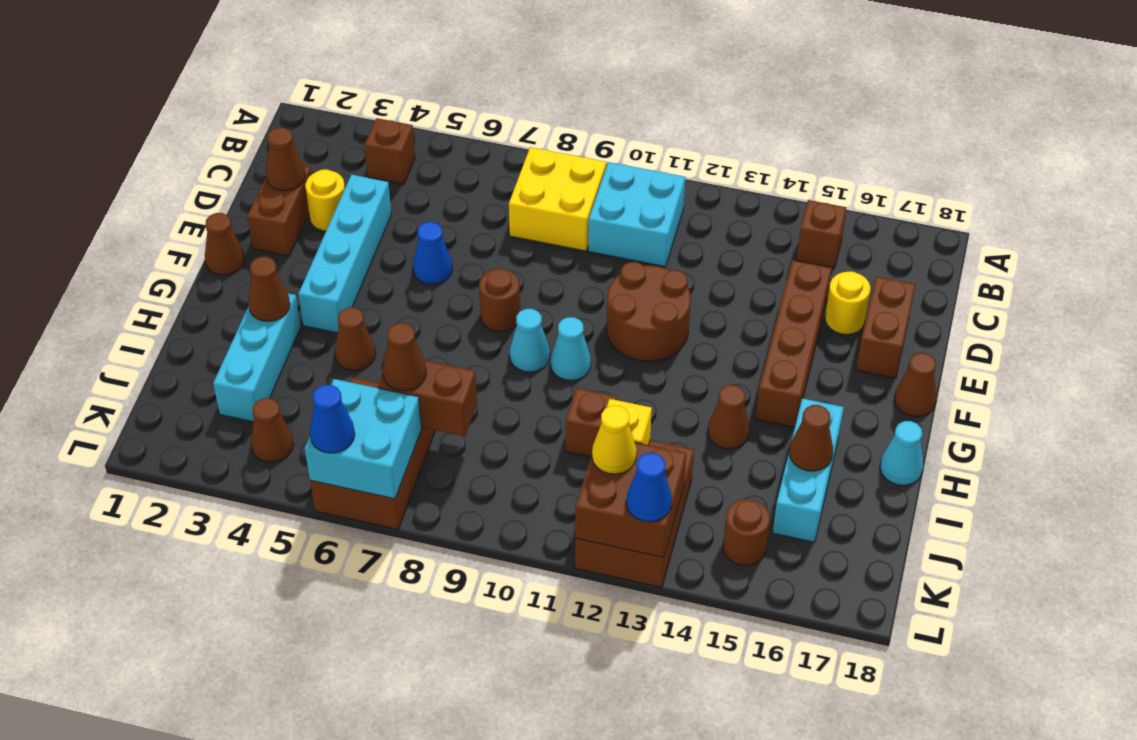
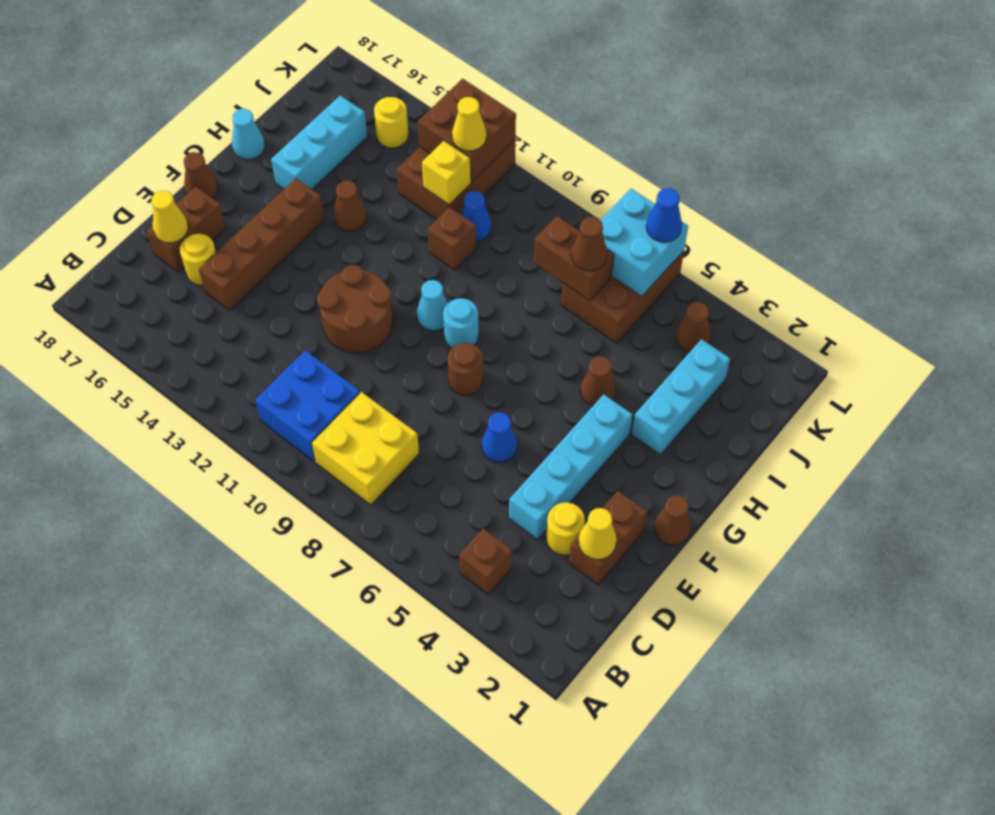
cyan brick B10:C11 level 1 -> blue brick B10:C11 level 1
brown brick B15 level 1 -> none
brown cone D2 level 2 -> yellow cone D2 level 2
none -> yellow cone D17 level 2
cyan cone G9 level 1 -> cyan round brick G9 level 1
brown cone H3 level 2 -> none
brown cone I16 level 2 -> none
brown round brick K15 level 1 -> yellow round brick K15 level 1
blue cone L13 level 3 -> blue cone J11 level 1

